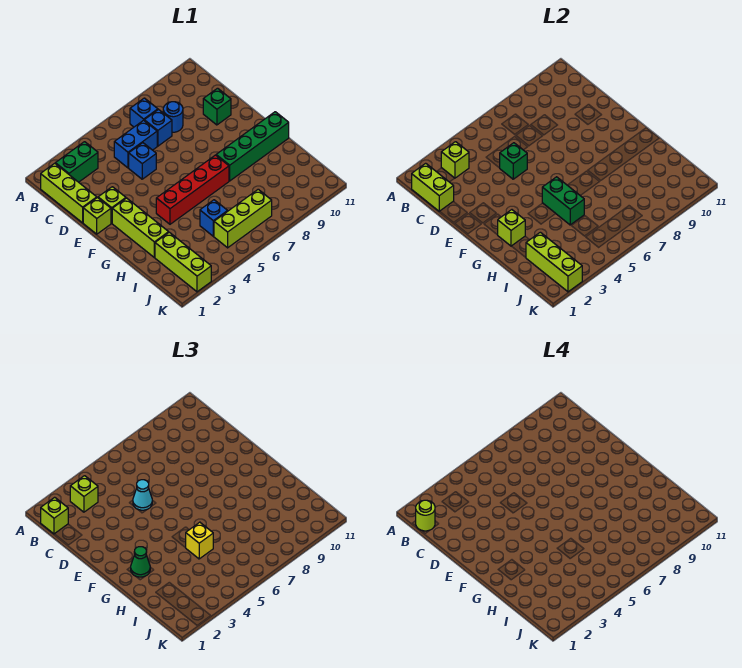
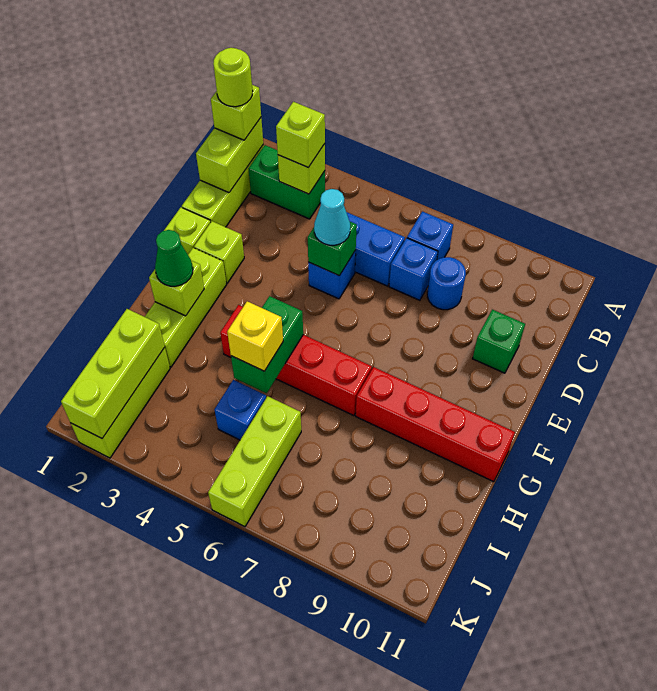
green brick G8:G11 level 1 -> red brick G8:G11 level 1
lime brick J5:J7 level 1 -> lime brick I6:K6 level 1

